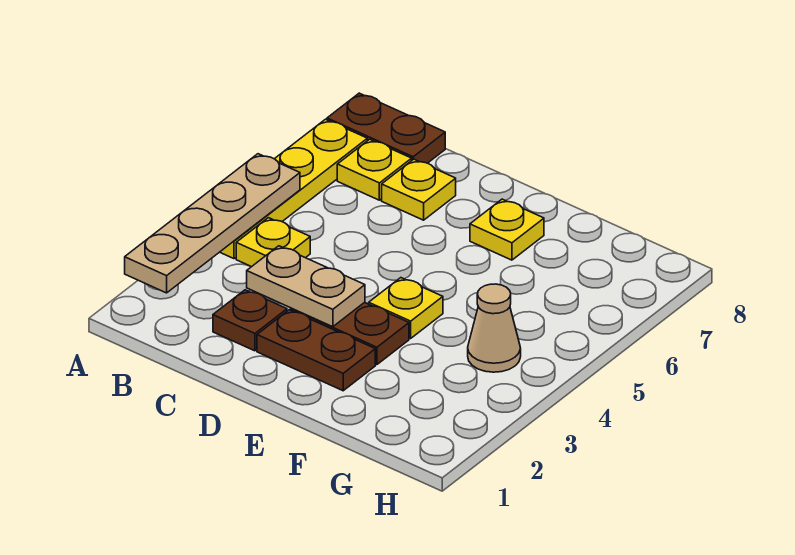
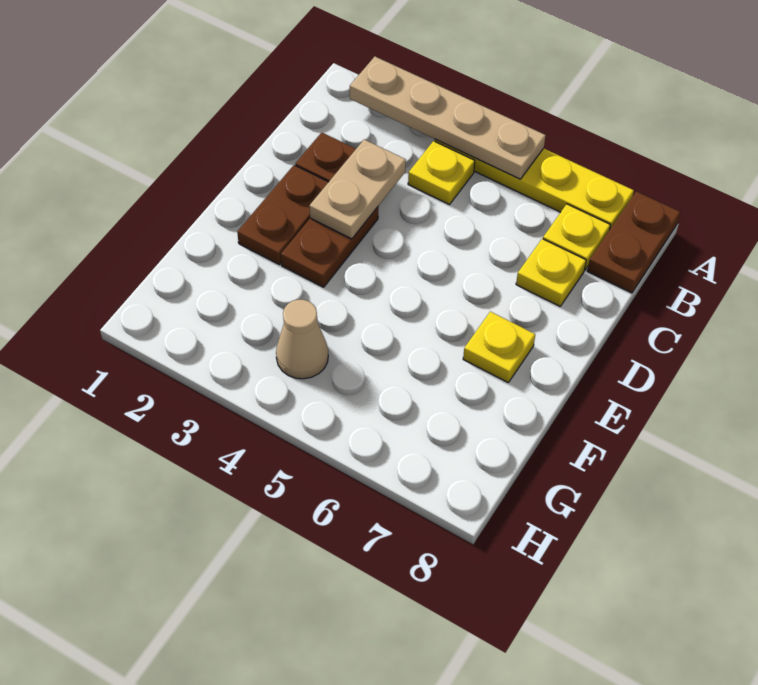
yellow plate E4 level 1 -> none

